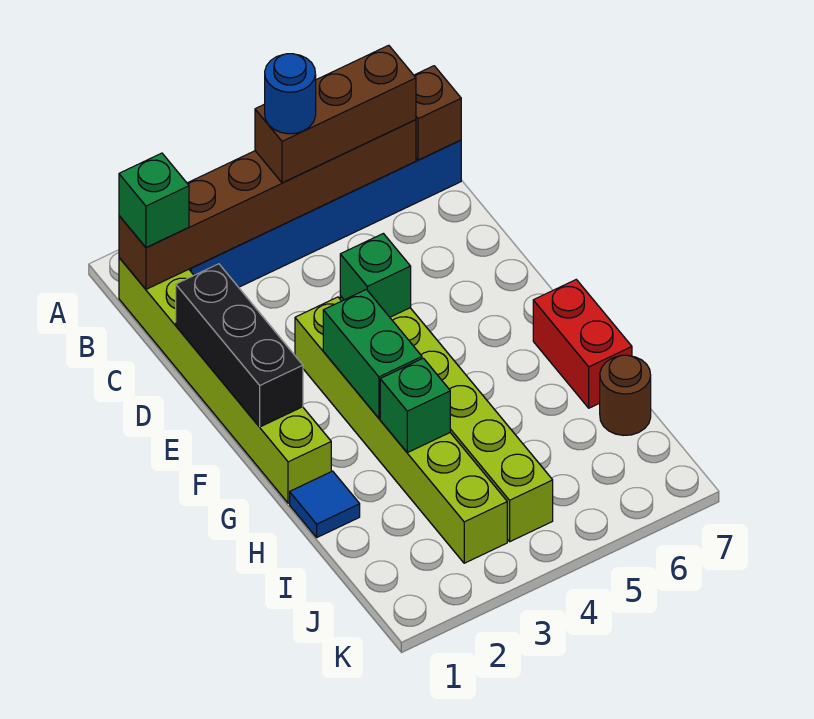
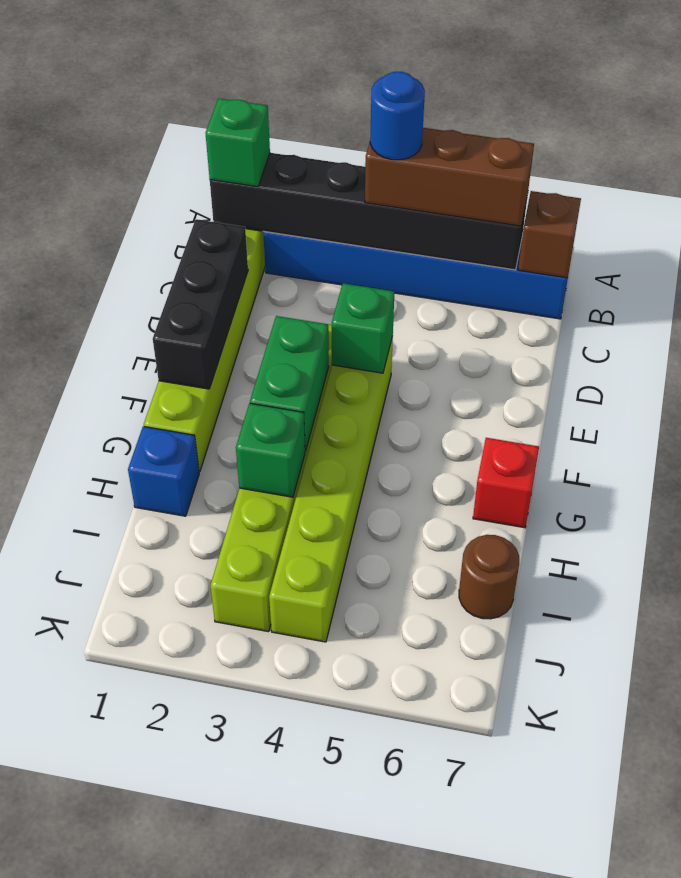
brown brick B1:B6 level 2 -> black brick B1:B6 level 2
red brick G7:H7 level 1 -> red brick G7 level 1
blue tile H1 level 1 -> blue brick H1 level 1

